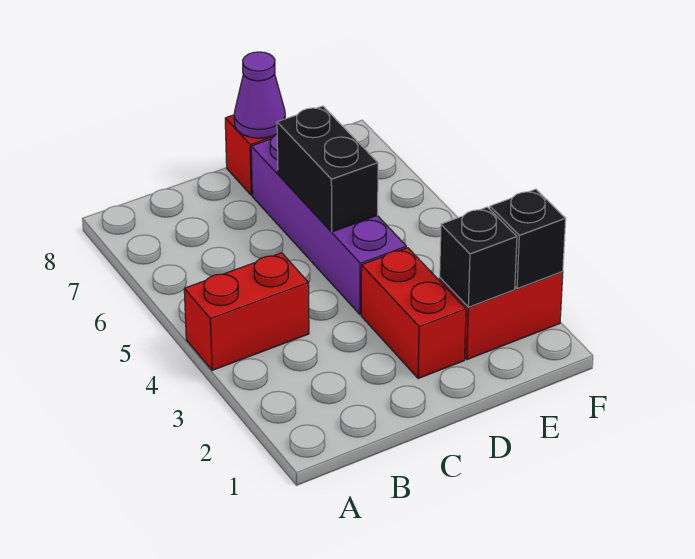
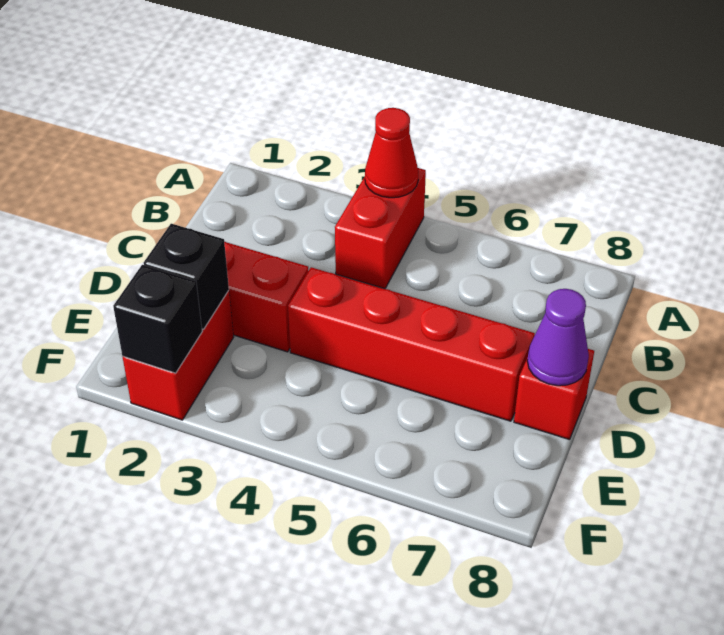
none -> red cone A4 level 2
purple brick D4:D7 level 1 -> red brick D4:D7 level 1
black brick D5:D6 level 2 -> none

